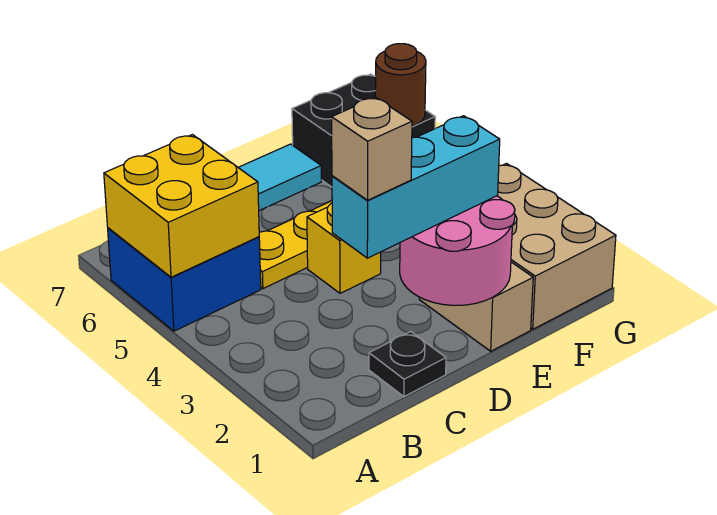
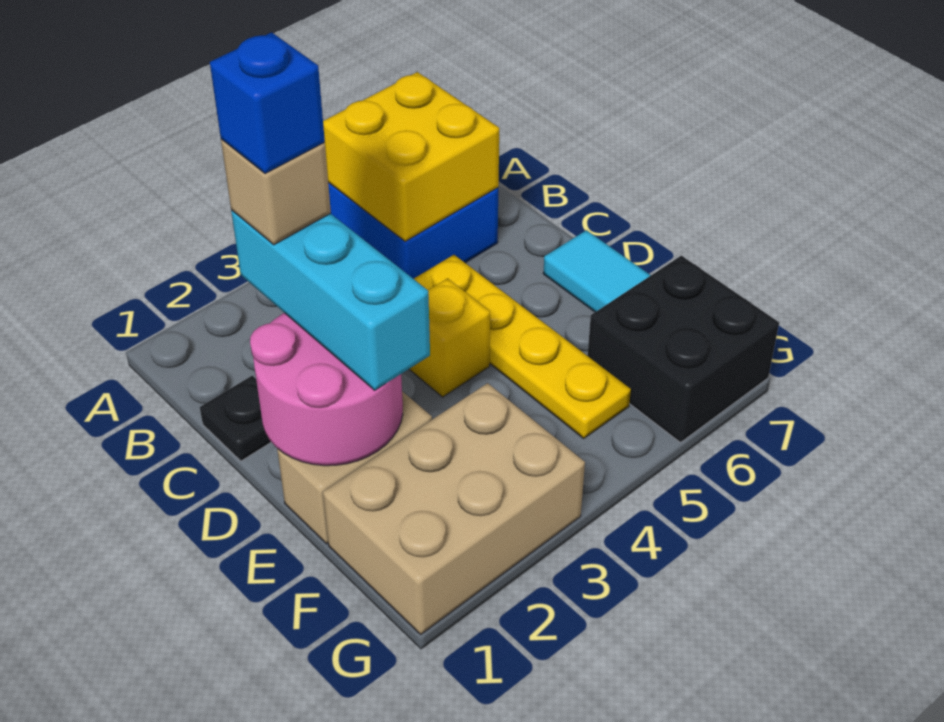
none -> blue brick C2 level 5
brown round brick G6 level 2 -> none

